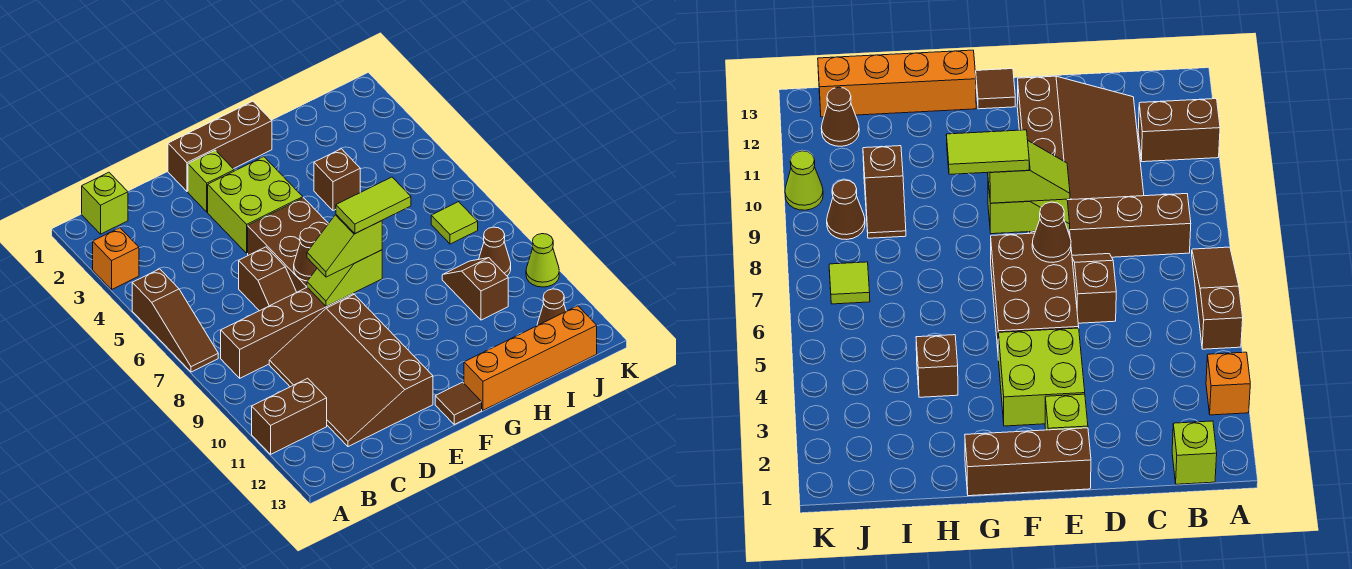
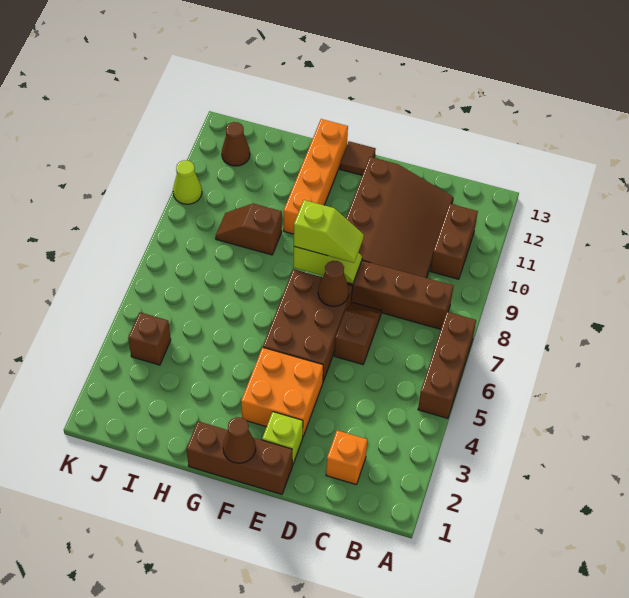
orange brick A3 level 1 -> orange brick C2 level 1
brown slope A5:A7 level 1 top 5 -> brown brick A5:A7 level 1
brown brick A11:B11 level 1 -> brown brick B10:B11 level 1
lime brick B1 level 1 -> none
lime brick E3:F4 level 1 -> orange brick E3:F4 level 1
lime tile F8:G8 level 4 -> none
orange brick G13:J13 level 1 -> orange brick G10:G13 level 1
brown brick H4 level 1 -> brown brick J4 level 1
brown slope I9:I10 level 1 top 10 -> brown slope H9:I9 level 1 top H
lime tile J7 level 1 -> none
brown cone J9 level 1 -> brown cone F1 level 2

